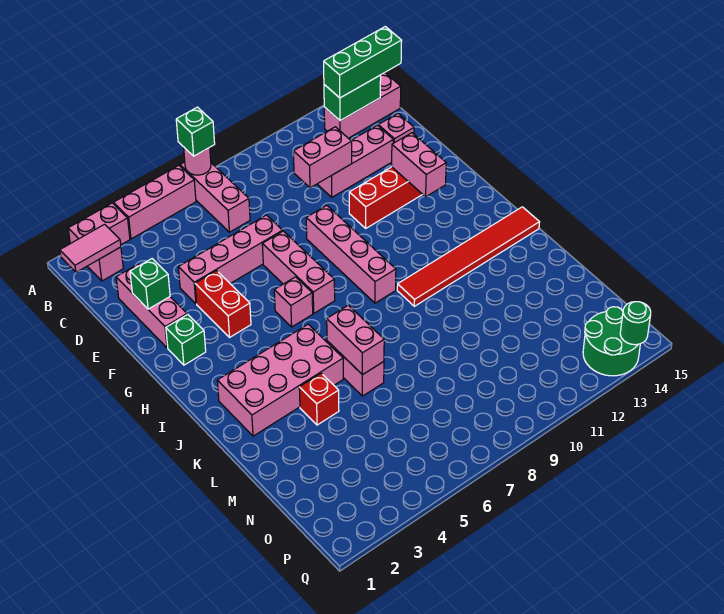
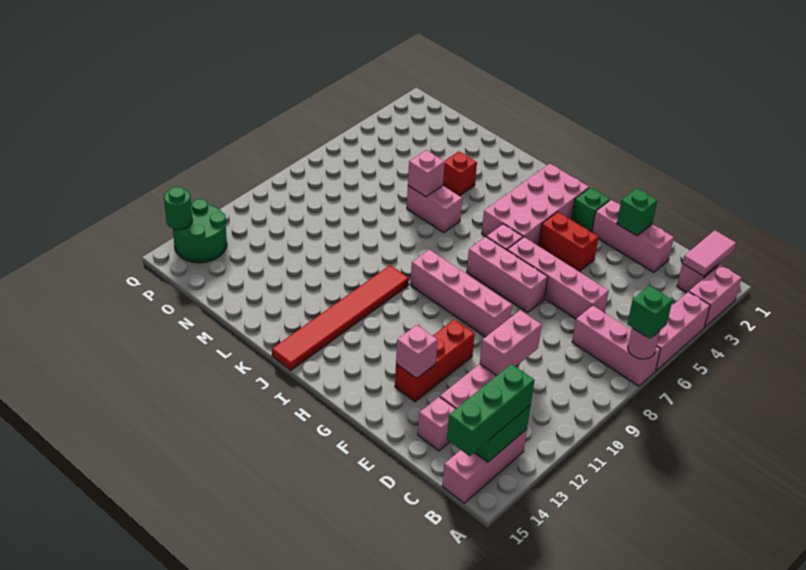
pink brick E4:E7 level 1 -> pink brick D6:G6 level 1
pink brick F13:G13 level 2 -> pink brick F13 level 2
pink brick J2:K5 level 1 -> pink brick H2:I5 level 1
pink brick K6:L6 level 2 -> pink brick L6 level 2

